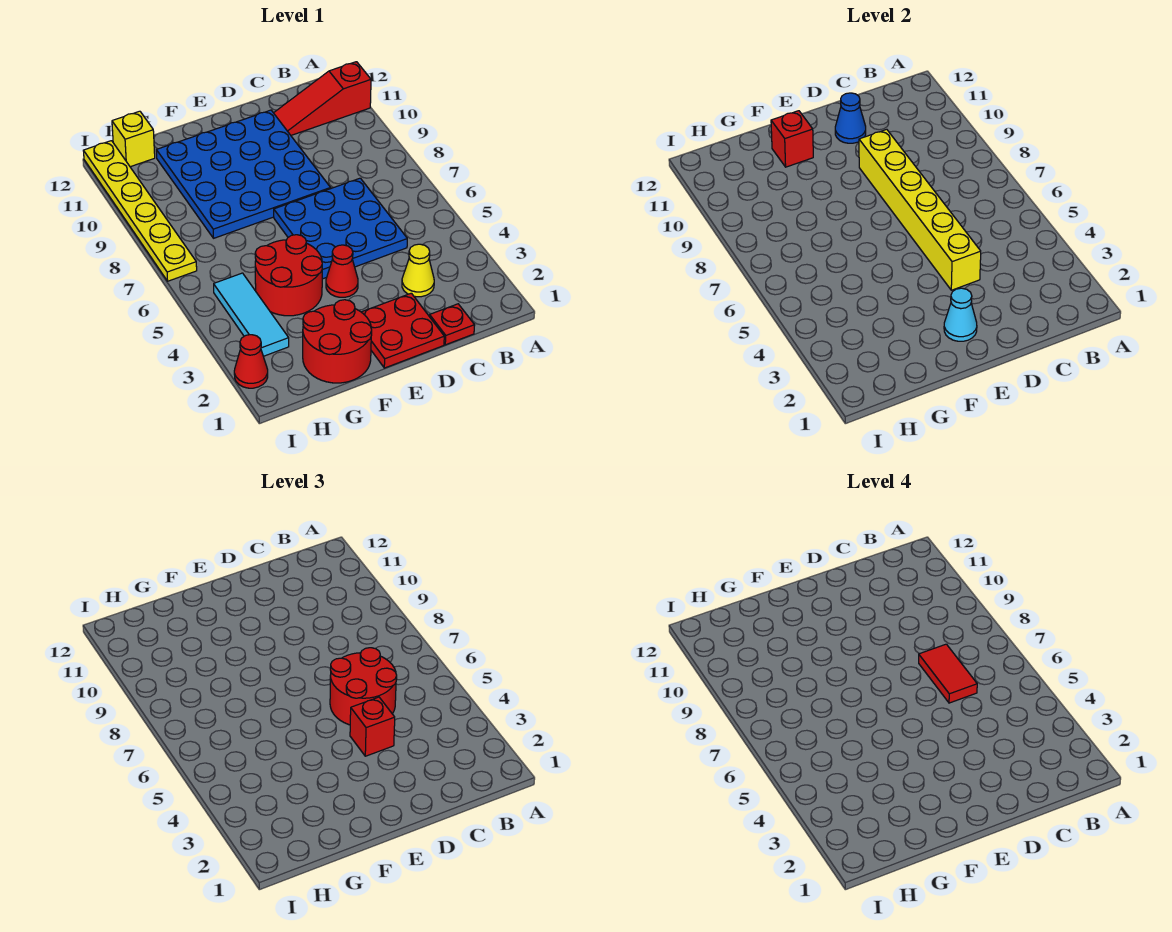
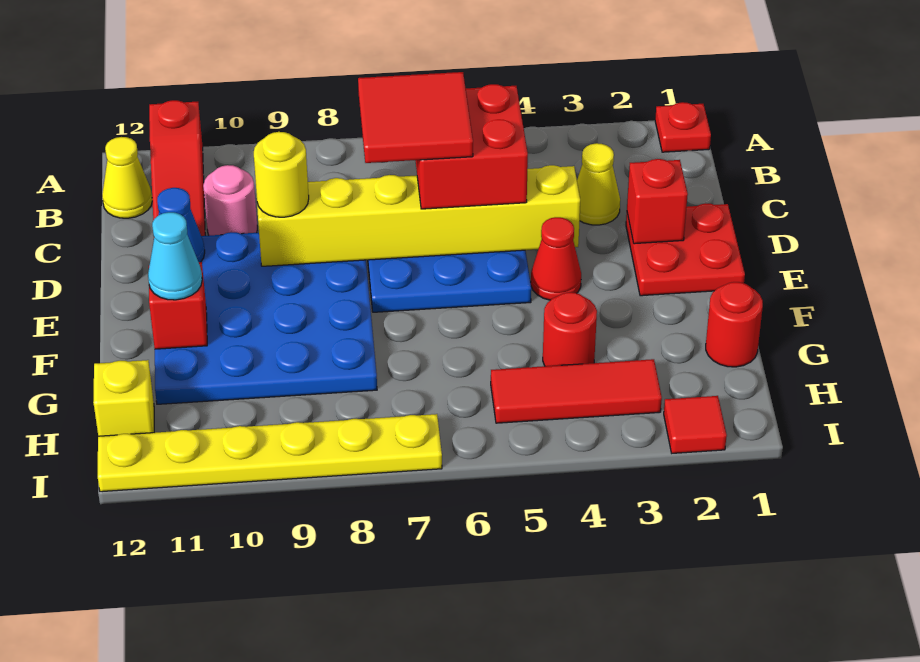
none -> yellow cone B12 level 1
red plate C1 level 1 -> red plate A1 level 1
red round brick C5:D6 level 3 -> red brick C5:D6 level 3
red tile C6:C7 level 4 -> red tile C6:D7 level 4
none -> pink round brick C10 level 1
red brick D4 level 3 -> red brick D2 level 2
none -> yellow round brick D9 level 3
cyan cone E2 level 2 -> cyan cone F11 level 3
red round brick F1:G2 level 1 -> red round brick G1 level 1
red round brick F4:G5 level 1 -> red round brick G4 level 1
cyan tile H3:H5 level 1 -> red tile H3:H5 level 1
red cone I2 level 1 -> red tile I2 level 1

